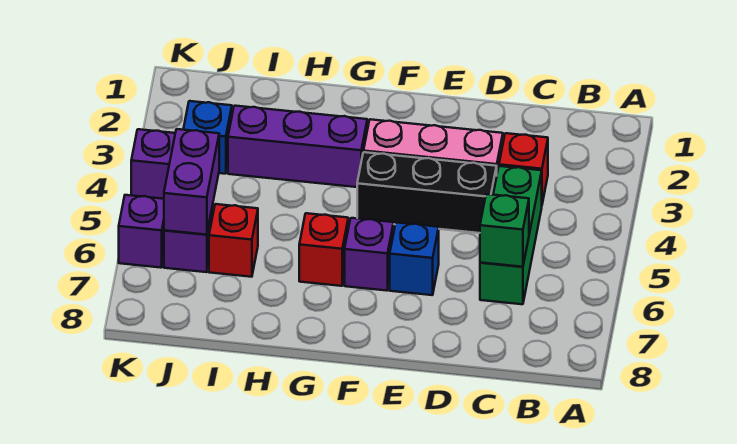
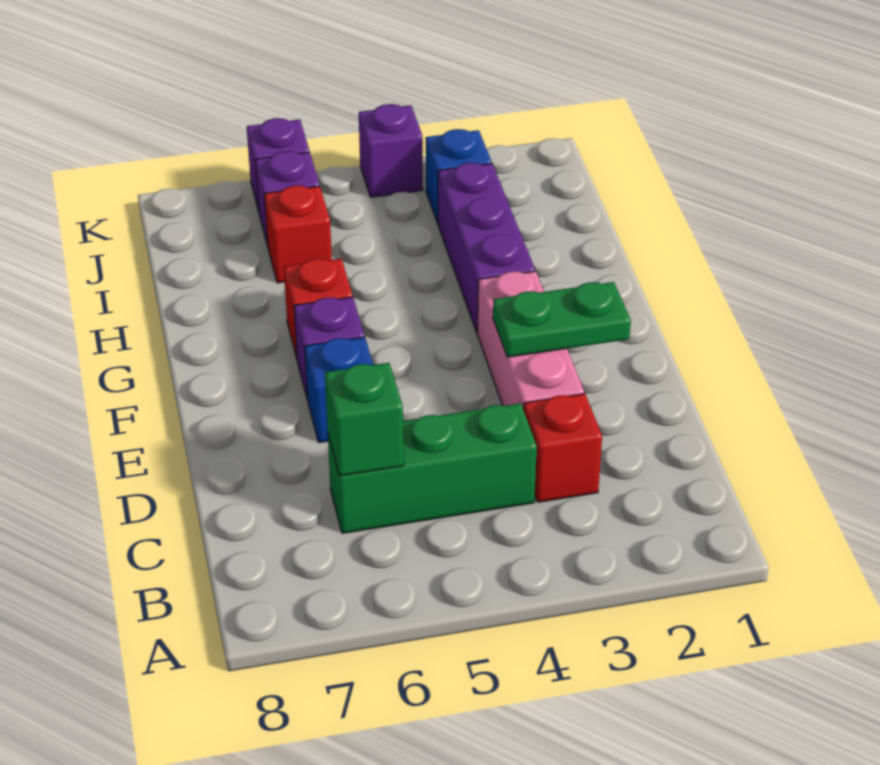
black brick D4:F4 level 1 -> none
none -> green plate E2:E3 level 2
purple brick J5:J6 level 2 -> none

